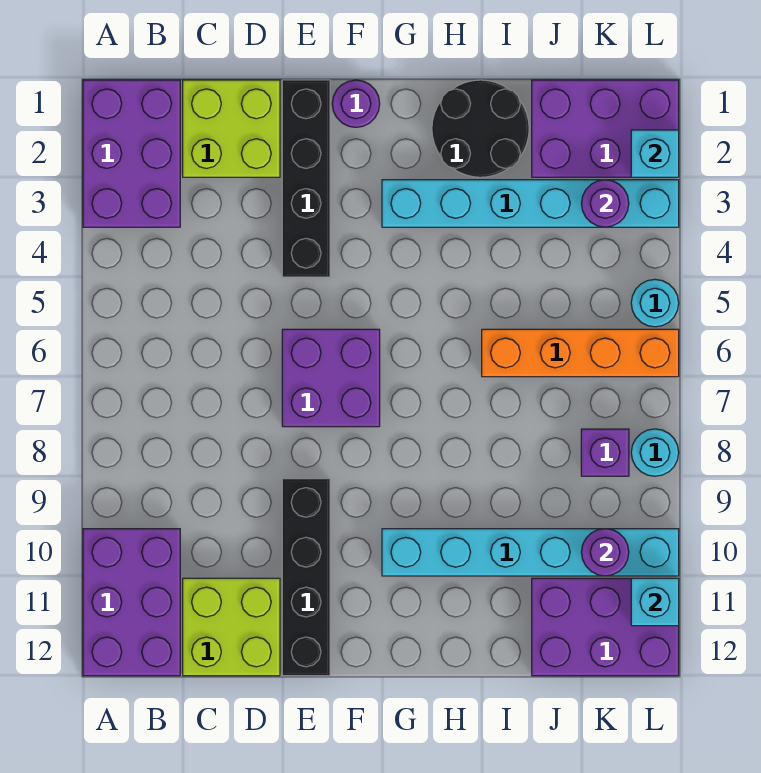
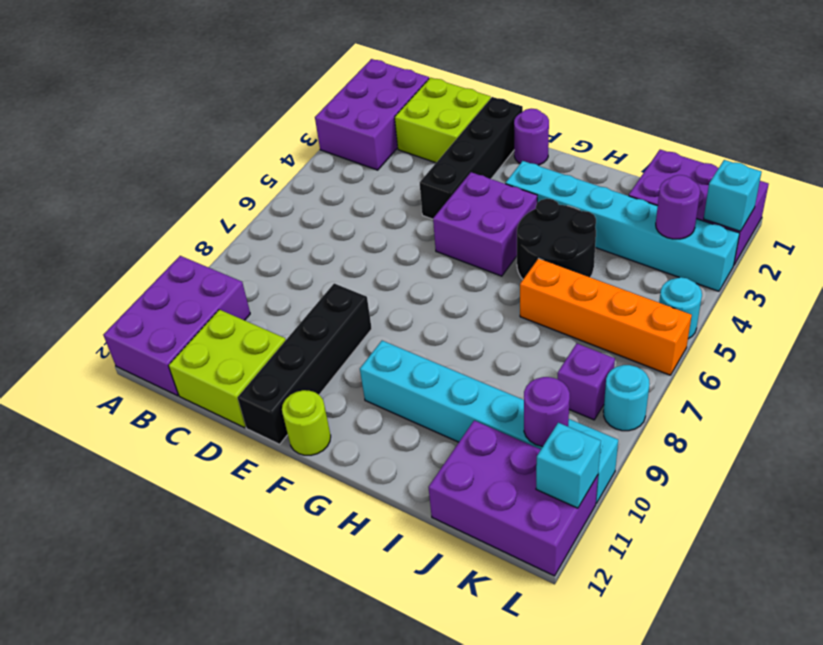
purple brick E6:F7 level 1 -> purple brick F4:G5 level 1
none -> lime round brick F12 level 1
black round brick H1:I2 level 1 -> black round brick H4:I5 level 1

